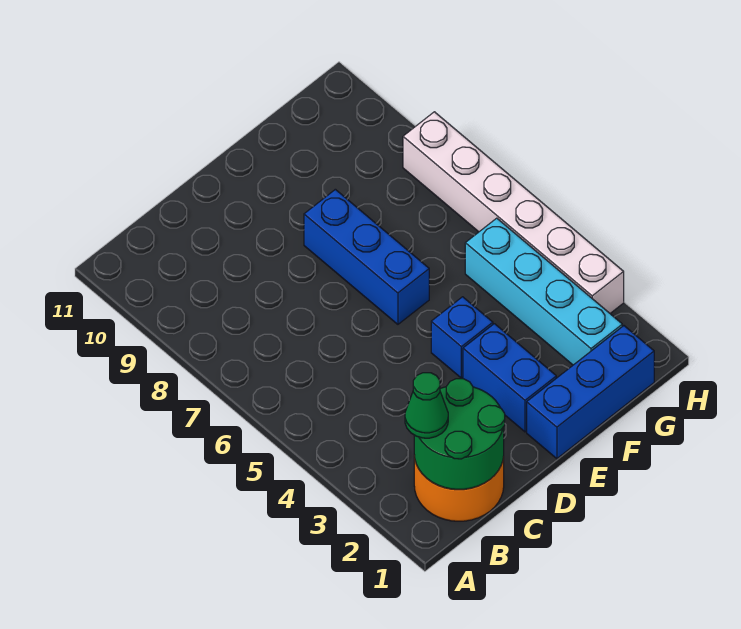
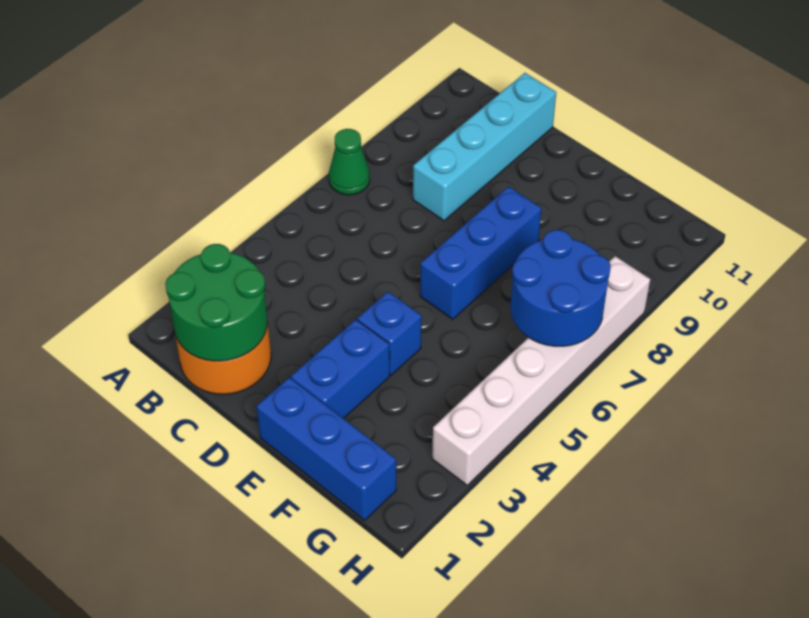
green cone B2 level 3 -> green cone A7 level 1
cyan brick G2:G5 level 1 -> cyan brick C8:C11 level 1
none -> blue round brick G6:H7 level 2

